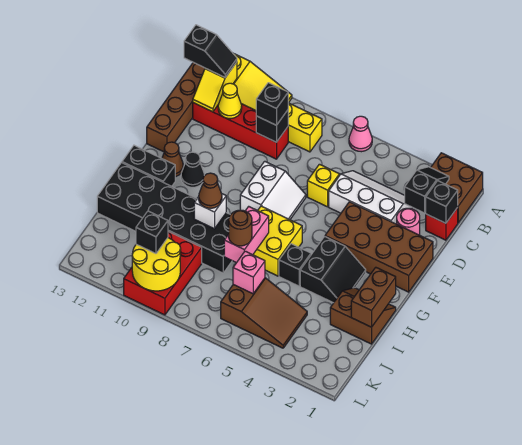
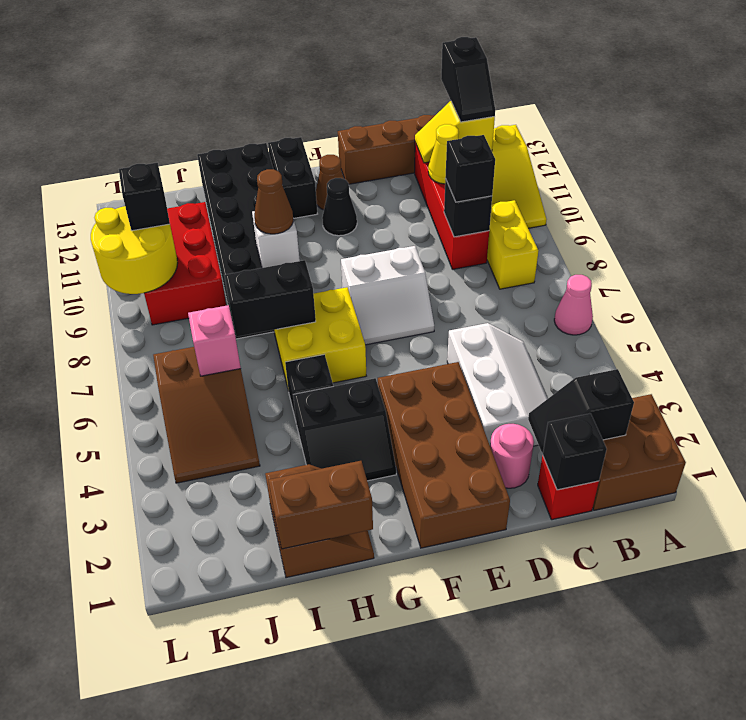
black slope B2:C2 level 2 top C -> black slope B2:C2 level 2 top B
yellow brick D6 level 1 -> none
pink brick H7:I7 level 2 -> black brick H7:I7 level 2
brown round brick I7 level 3 -> none
red brick J9:L10 level 1 -> red brick J9:K11 level 1

